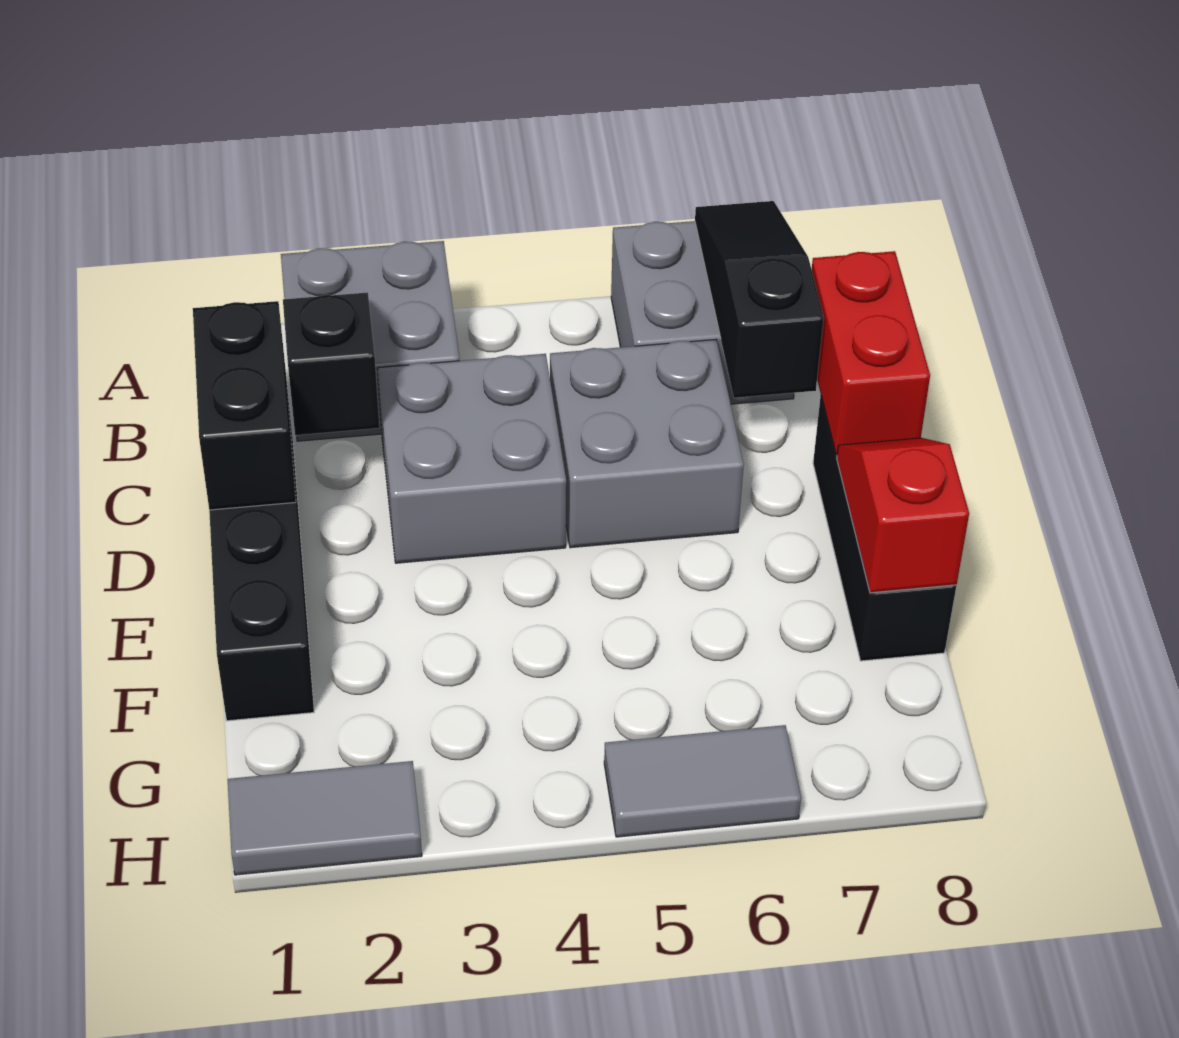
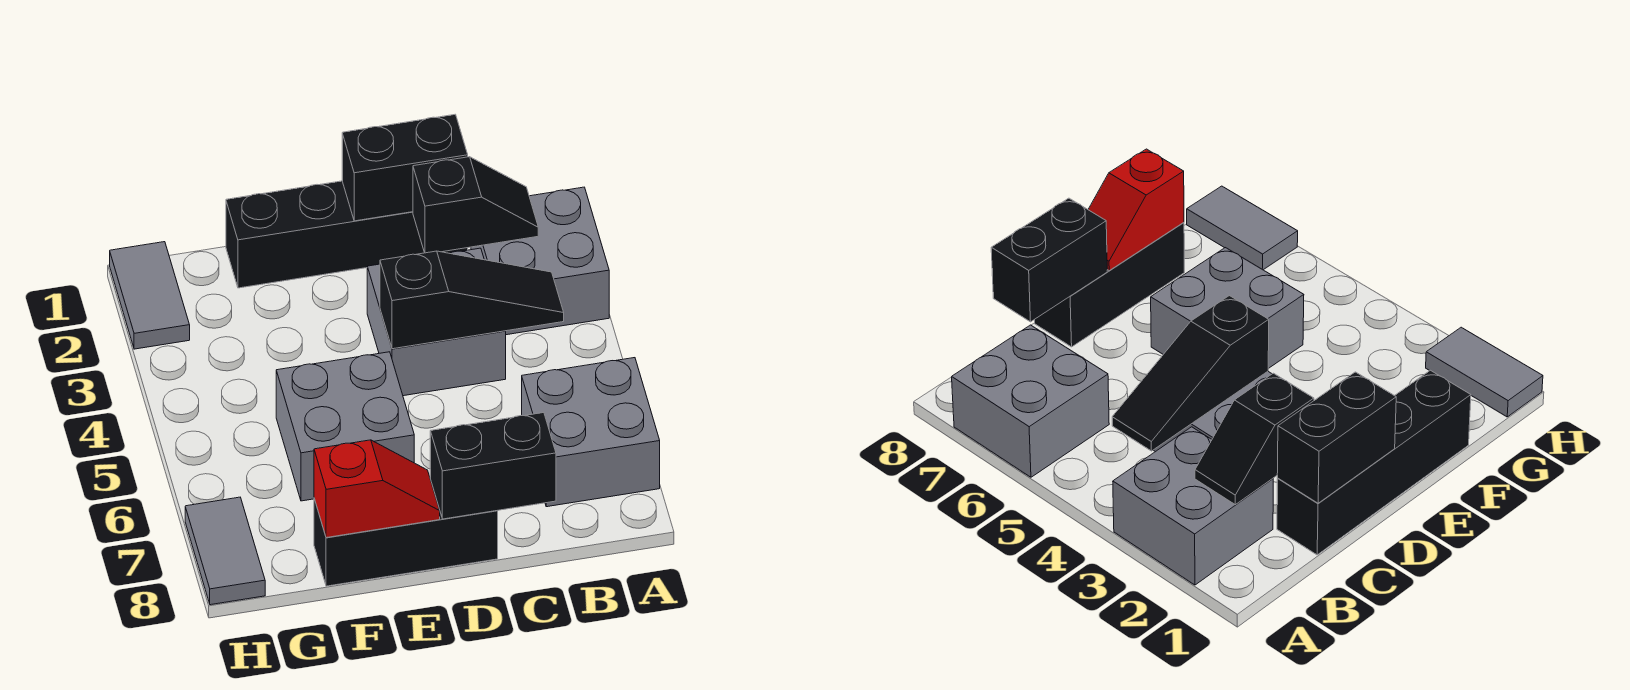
black slope A7:C7 level 2 top C -> black slope B4:D4 level 2 top D
grey brick C5:D6 level 1 -> grey brick E5:F6 level 1
red brick C8:D8 level 2 -> black brick C8:D8 level 2
grey tile H5:H6 level 1 -> grey tile H7:H8 level 1

